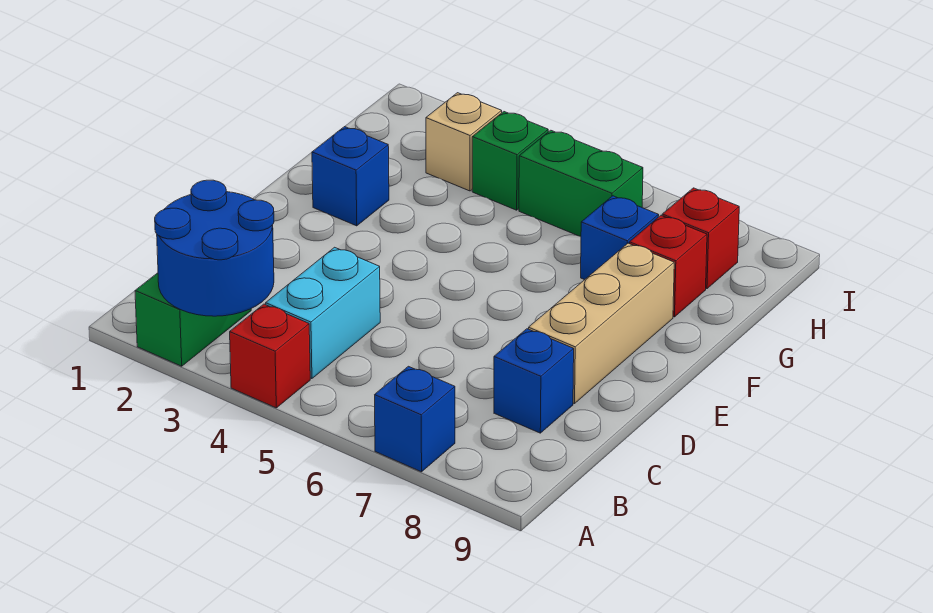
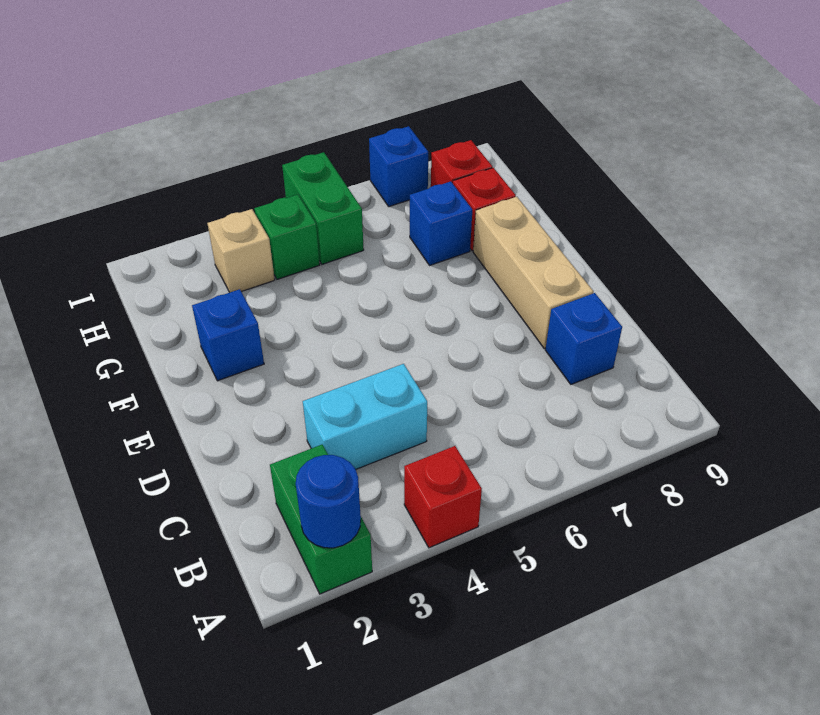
blue round brick A2:B3 level 2 -> blue round brick A2 level 2
blue brick A7 level 1 -> blue brick I7 level 1
cyan brick B4:C4 level 1 -> cyan brick C3:C4 level 1
green brick H5:H6 level 1 -> green brick H5:I5 level 1

